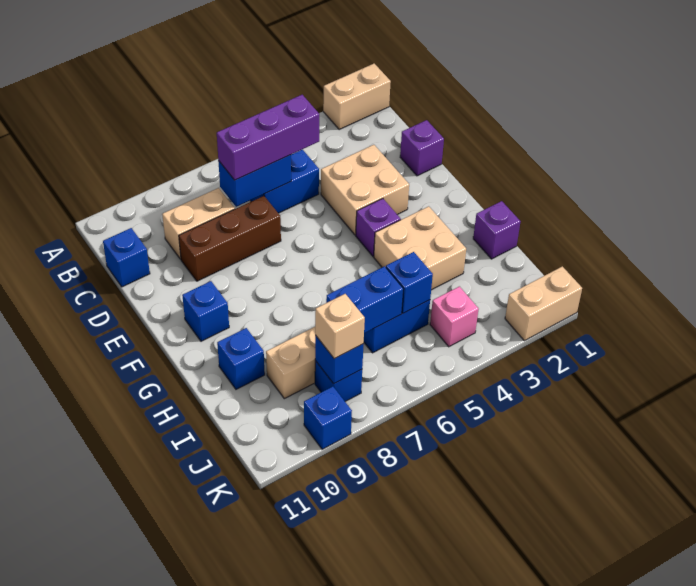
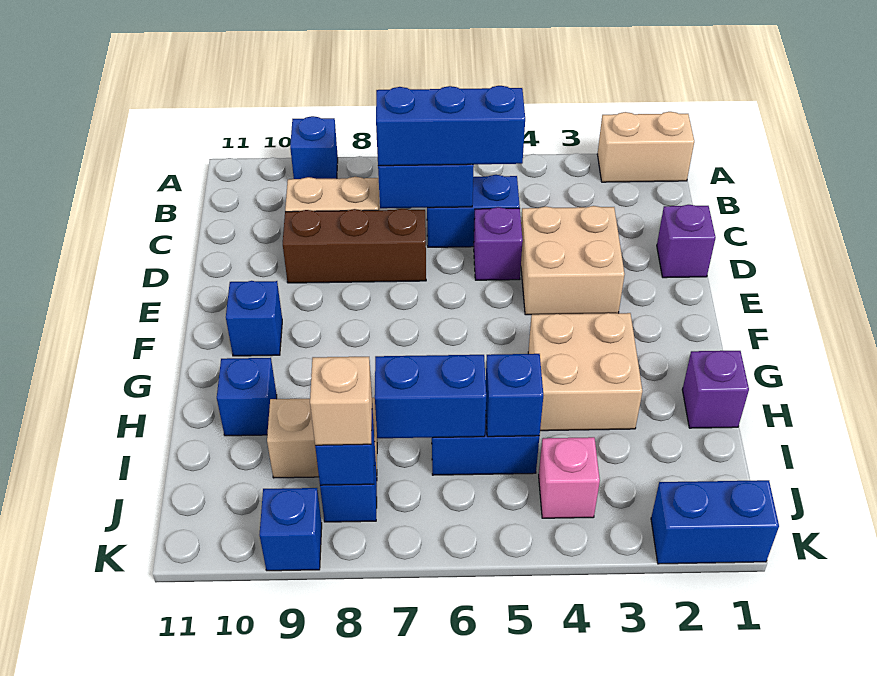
purple brick C5:C7 level 3 -> blue brick C5:C7 level 3
blue brick C11 level 1 -> blue brick A9 level 1
purple brick F4 level 1 -> purple brick D5 level 1
tan brick K1:K2 level 1 -> blue brick K1:K2 level 1

